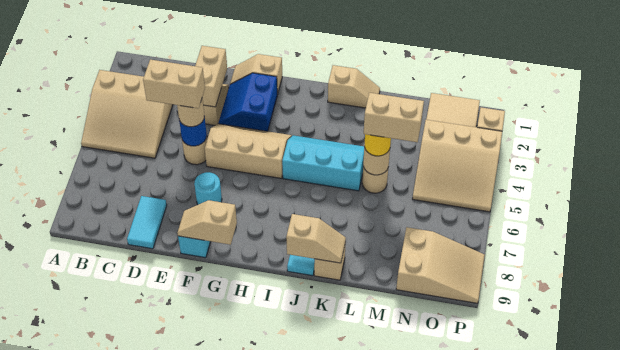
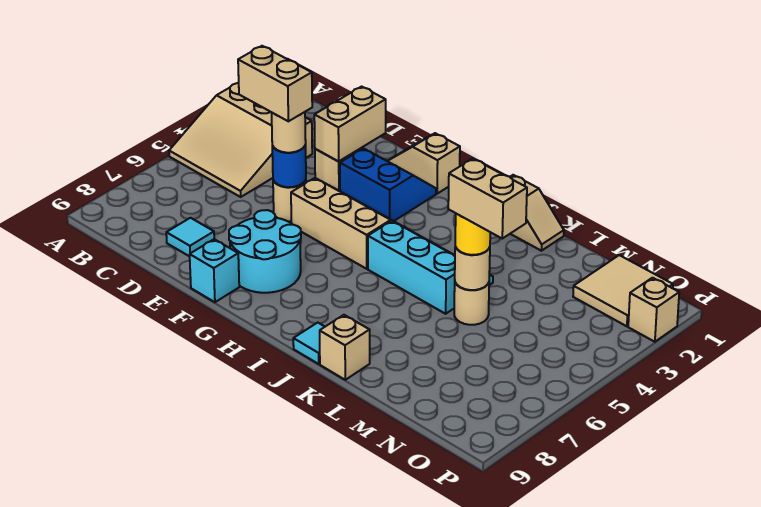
cyan tile D8:D9 level 1 -> cyan tile D8 level 1
blue slope F2:G3 level 1 top G -> blue slope F2:G3 level 1 top 3
cyan round brick F7 level 1 -> cyan round brick F7:G8 level 1
tan slope F9:G9 level 2 top G -> none
tan slope J9:K9 level 2 top J -> none
tan slope N3:P5 level 1 top 3 -> none
tan slope N8:P9 level 1 top N -> none

